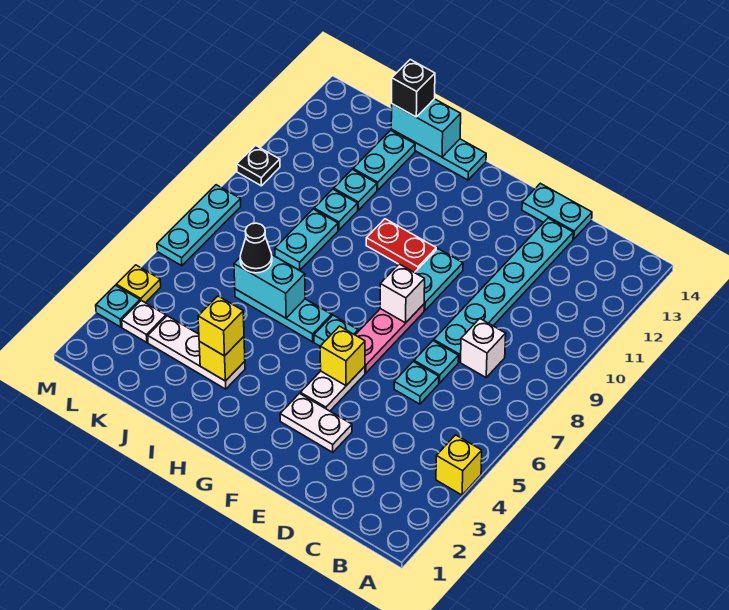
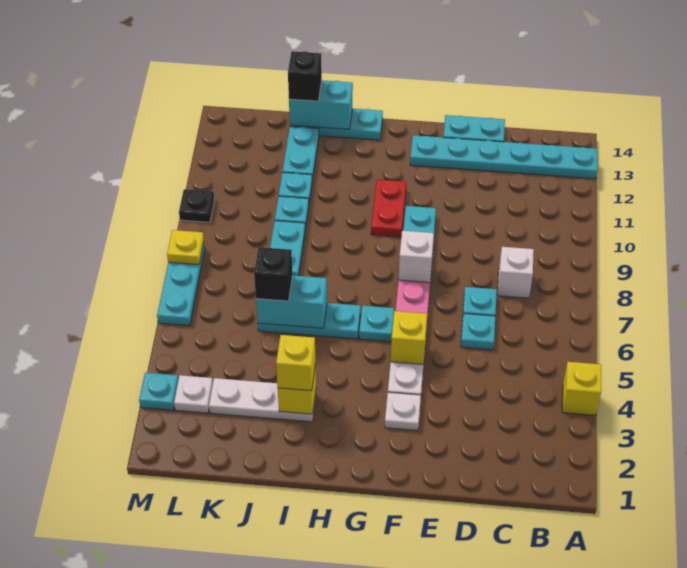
cyan plate D8:D13 level 1 -> cyan plate A13:F13 level 1
white plate E3:F3 level 1 -> white plate F3 level 1
red plate G10:H10 level 1 -> red plate G10:G11 level 1
black cone J6 level 3 -> black brick J6 level 3
yellow plate M4 level 1 -> yellow plate M8 level 2

